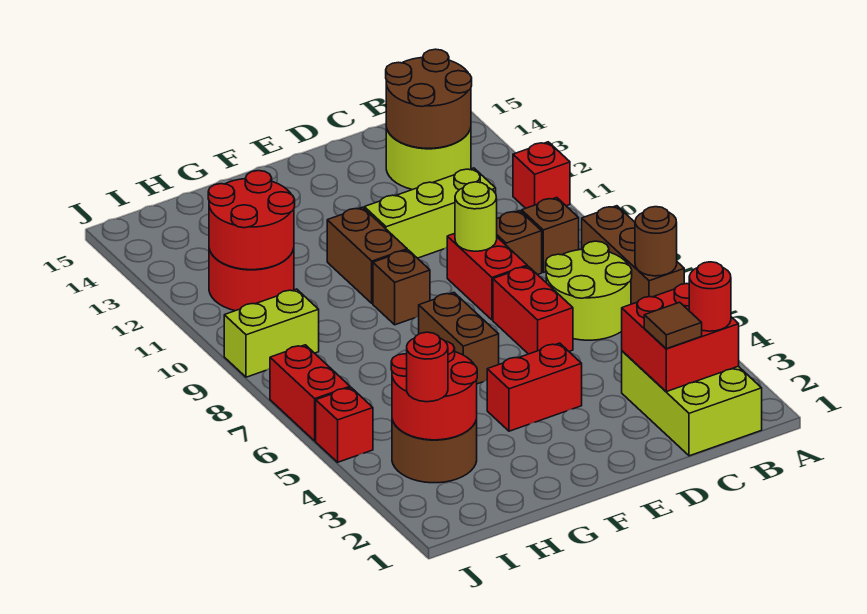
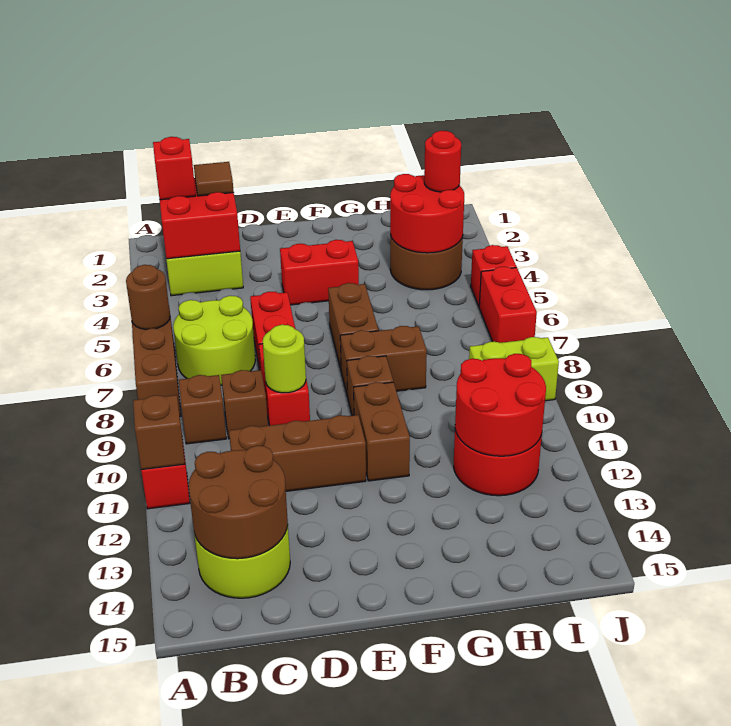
none -> brown brick A11 level 2
red round brick B2 level 3 -> red brick B2 level 3
lime brick C11:E11 level 1 -> brown brick C11:E11 level 1
none -> brown brick F8:G8 level 1

